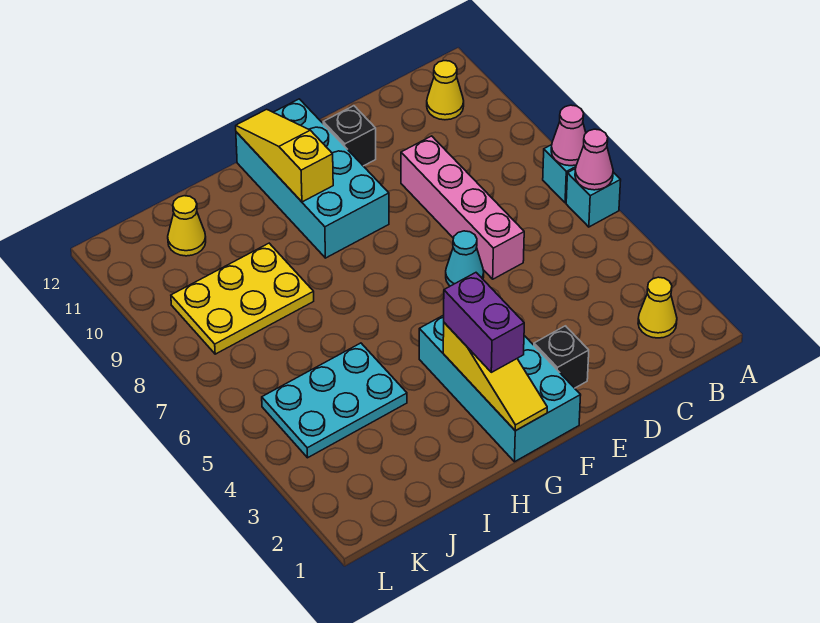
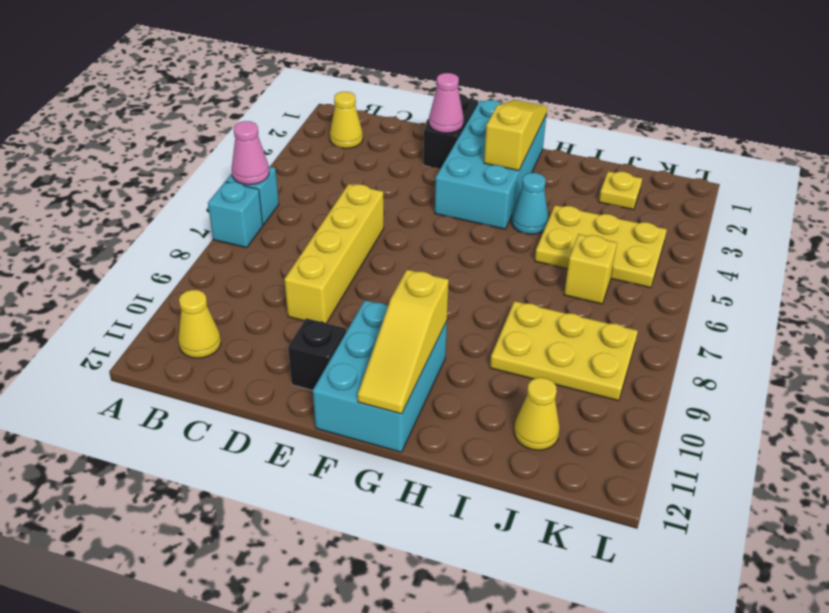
pink cone A7 level 2 -> pink cone E2 level 2
pink brick D6:D9 level 1 -> yellow brick D6:D9 level 1
black brick E2 level 1 -> black brick E1:E2 level 1
cyan cone E6 level 1 -> cyan cone H4 level 1
cyan brick F9:G12 level 1 -> cyan brick F10:G12 level 1
purple brick G2:G3 level 3 -> none
cyan plate I4:K5 level 1 -> yellow plate I4:K5 level 1
none -> yellow plate J2 level 1
none -> yellow brick J6 level 1

